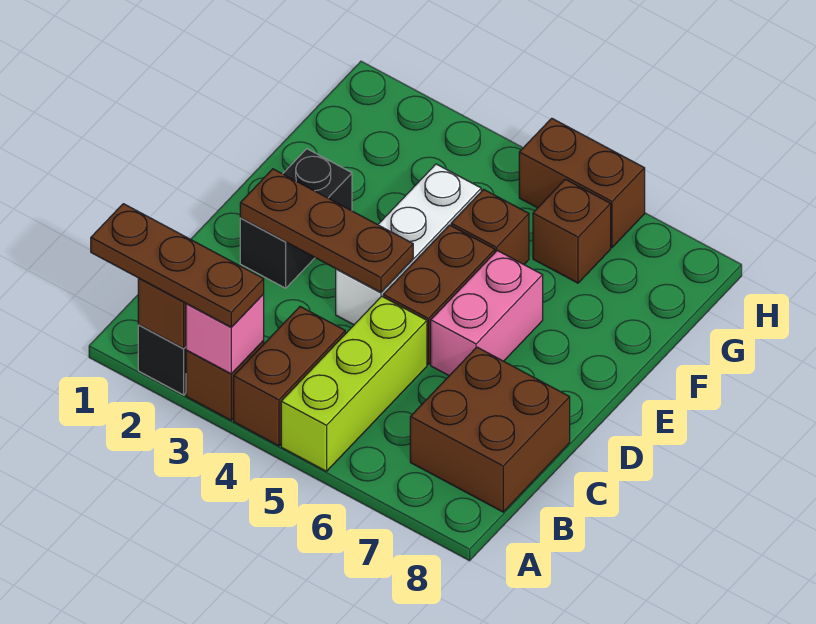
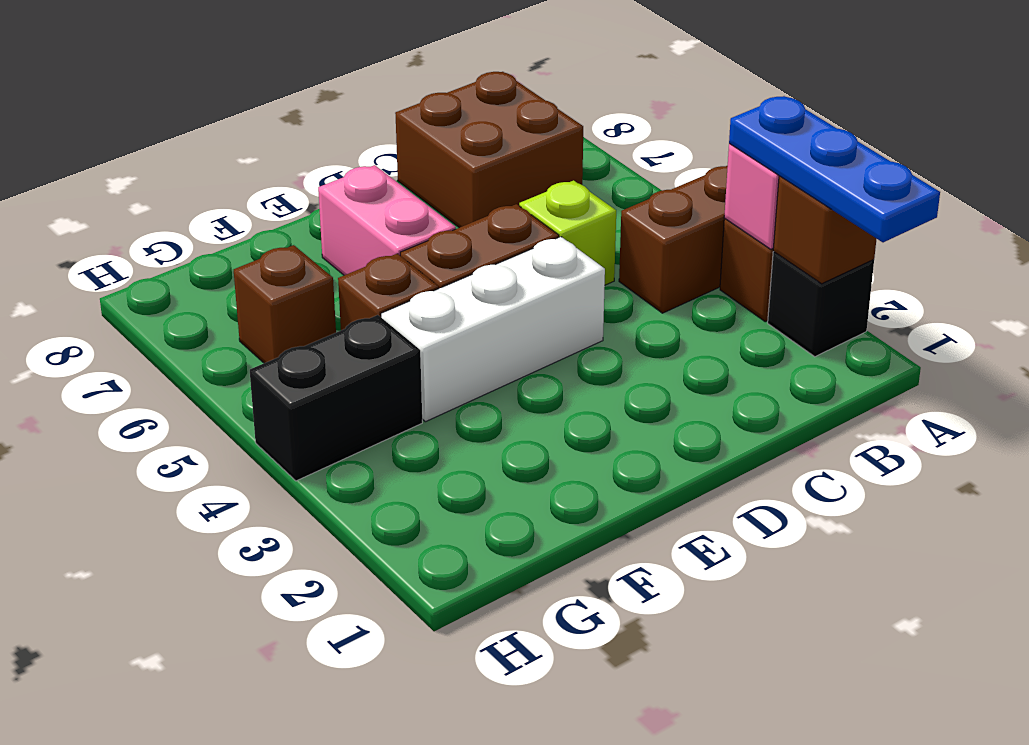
brown plate A1:A3 level 3 -> blue plate A1:A3 level 3
lime brick A5:C5 level 1 -> lime brick C5 level 1
black brick D2:E2 level 1 -> black brick G4:H4 level 1
brown plate D2:D4 level 2 -> none
pink brick D6:E6 level 1 -> pink brick E6:E7 level 1
brown brick H5:H6 level 1 -> none

